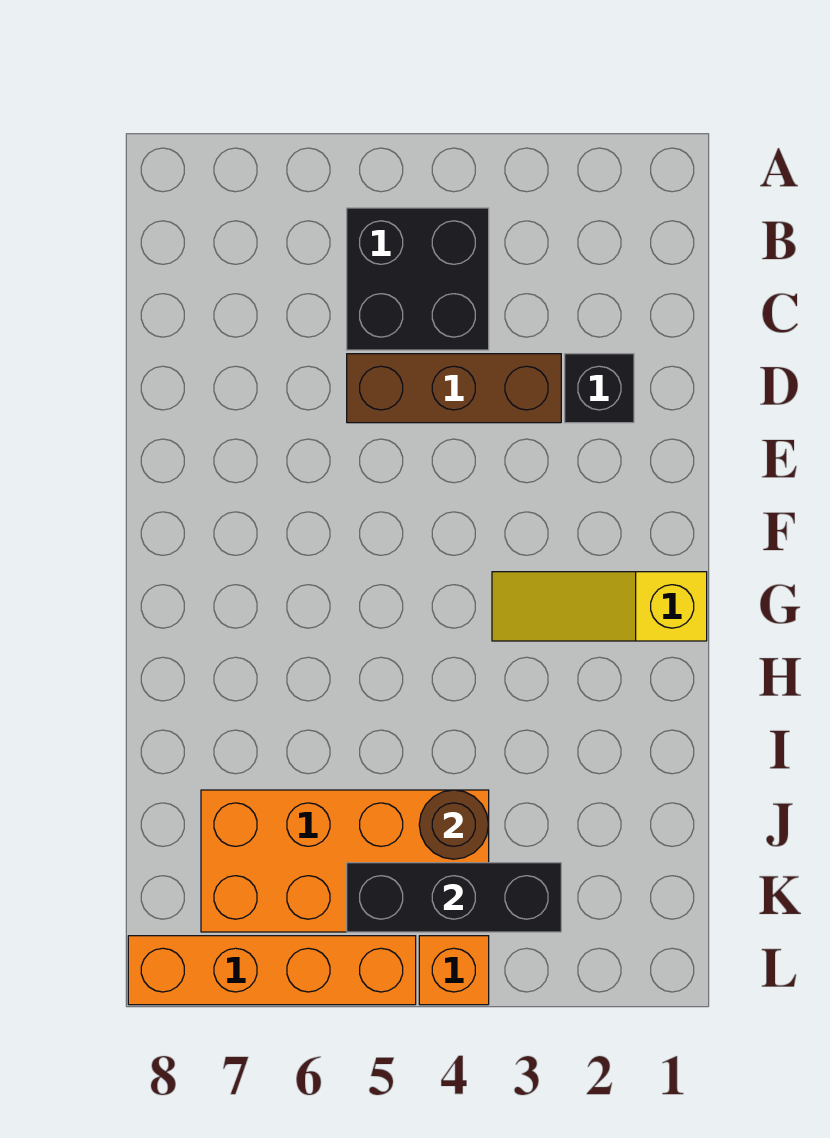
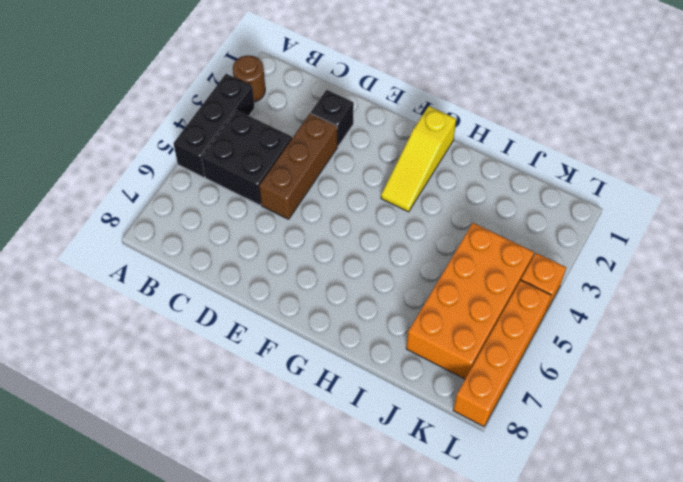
brown round brick J4 level 2 -> brown round brick A2 level 1
black brick K3:K5 level 2 -> black brick A3:A5 level 1

